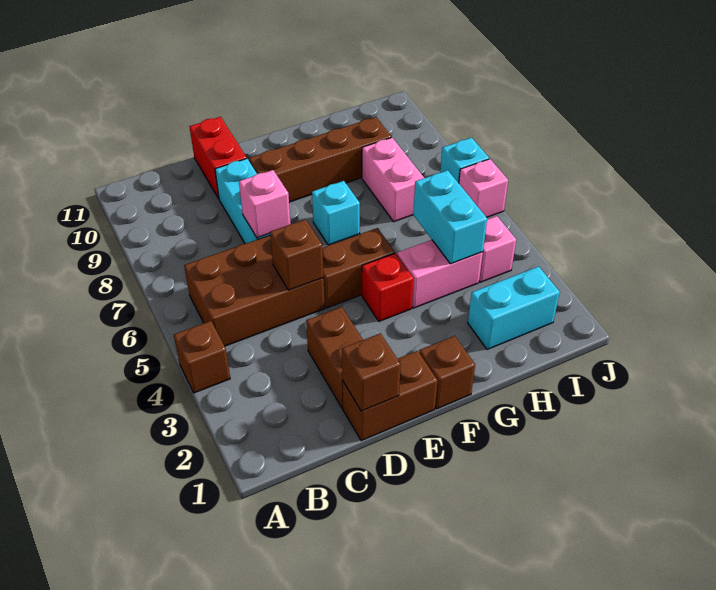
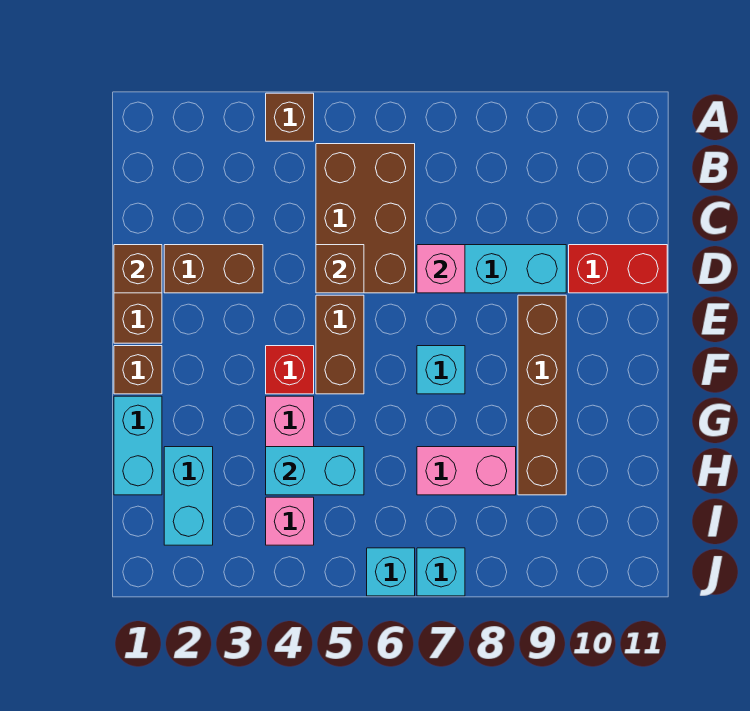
none -> cyan brick G1:H1 level 1
pink brick J6 level 1 -> cyan brick J6 level 1

